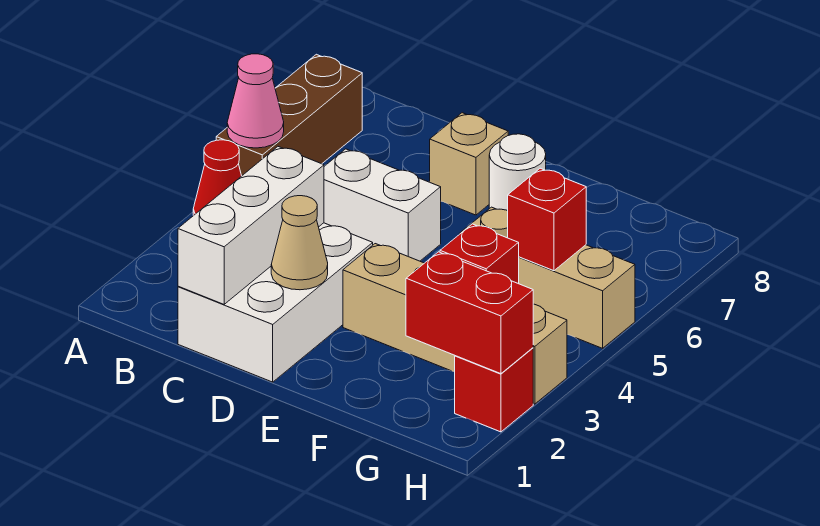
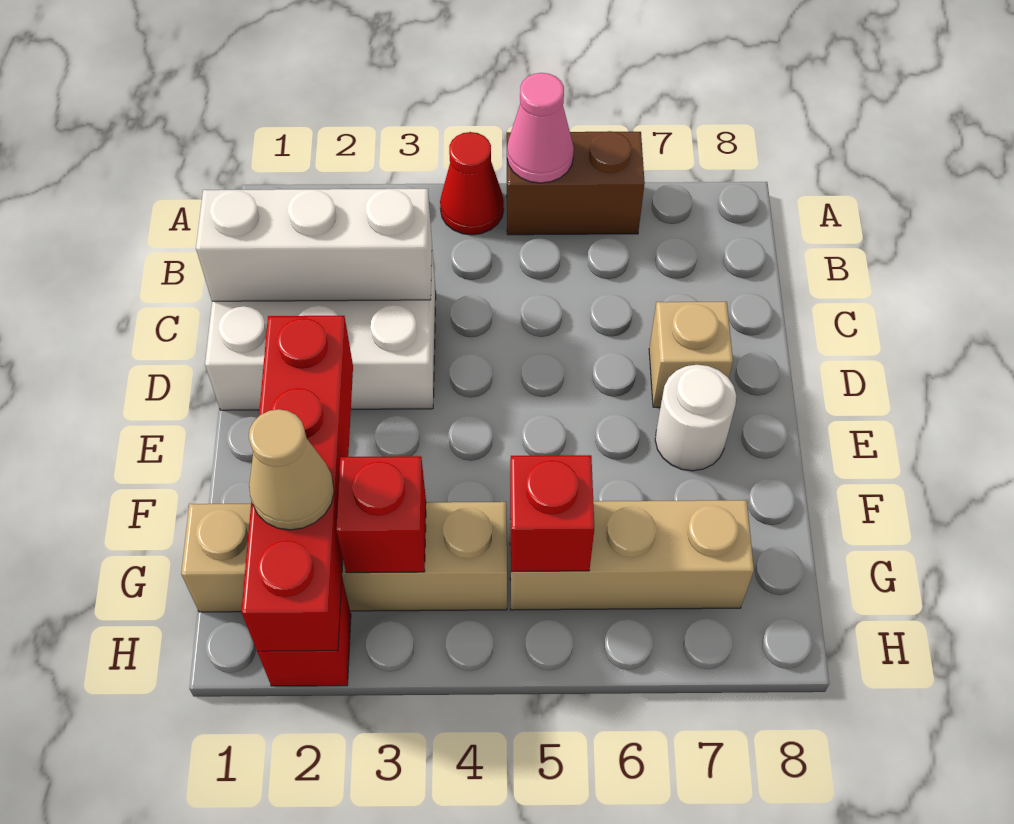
brown brick A5:A7 level 1 -> brown brick A5:A6 level 1
white brick C5:D5 level 1 -> none
tan cone D2 level 2 -> tan cone G2 level 3
tan brick E3:H3 level 1 -> tan brick G1:G4 level 1
tan brick F5:H5 level 1 -> tan brick G5:G7 level 1
red brick G2:H2 level 2 -> red brick E2:H2 level 2

